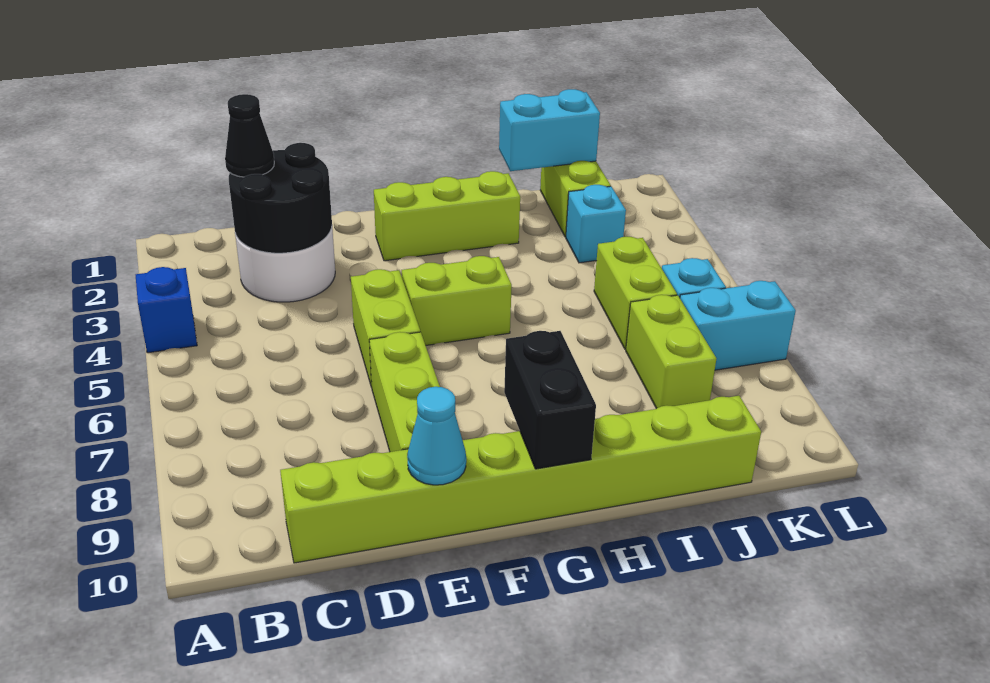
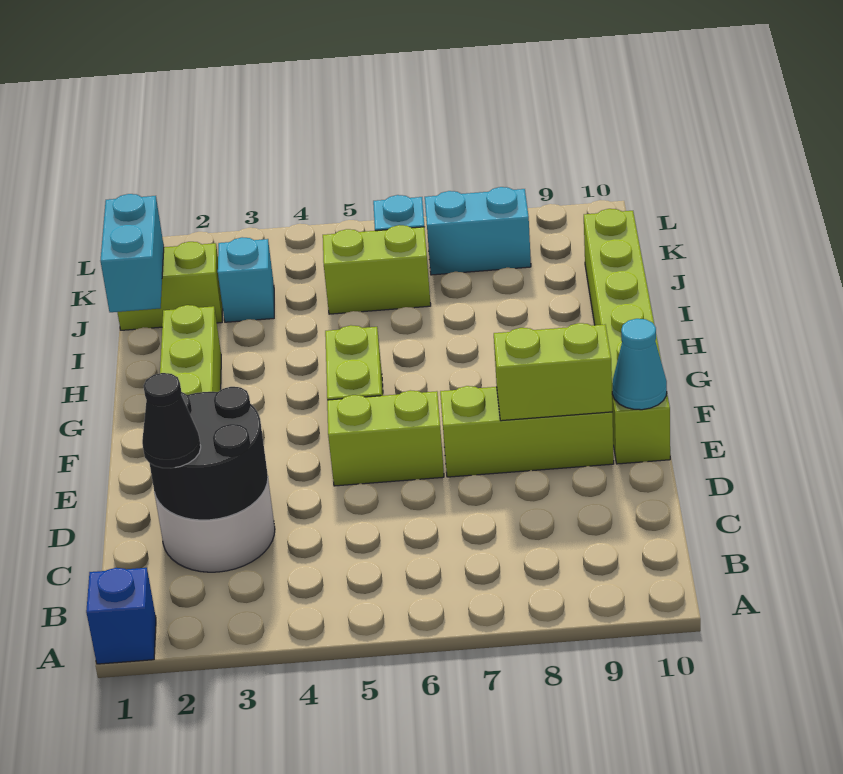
blue brick A4 level 1 -> blue brick A1 level 1
lime brick C10:J10 level 1 -> lime brick E10:J10 level 1
black brick G9:G10 level 2 -> none
lime brick J7:J8 level 1 -> lime brick E8:E9 level 2
cyan brick K7:L7 level 1 -> cyan brick K7:K8 level 1

